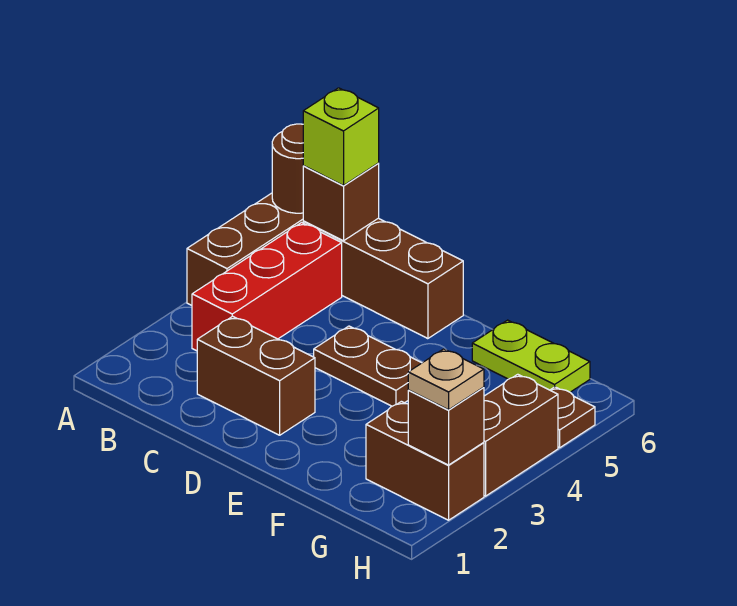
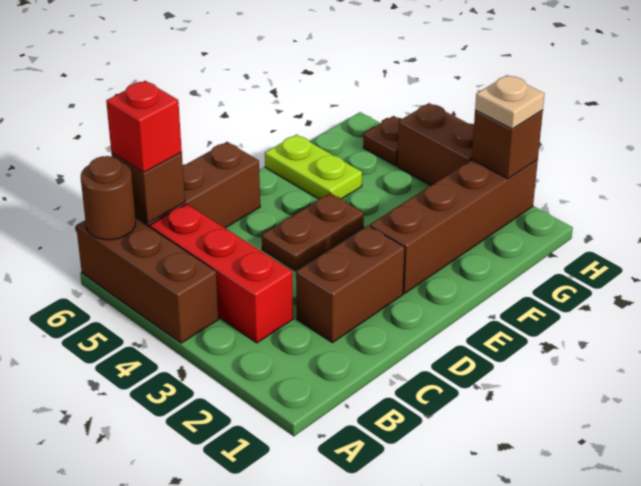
lime brick B6 level 3 -> red brick B6 level 3
lime plate F6:G6 level 1 -> lime plate F5:F6 level 1
brown brick G2:H2 level 1 -> brown brick E2:H2 level 1

